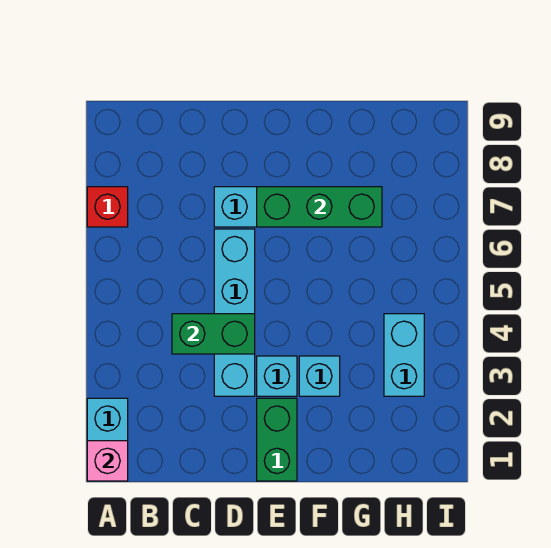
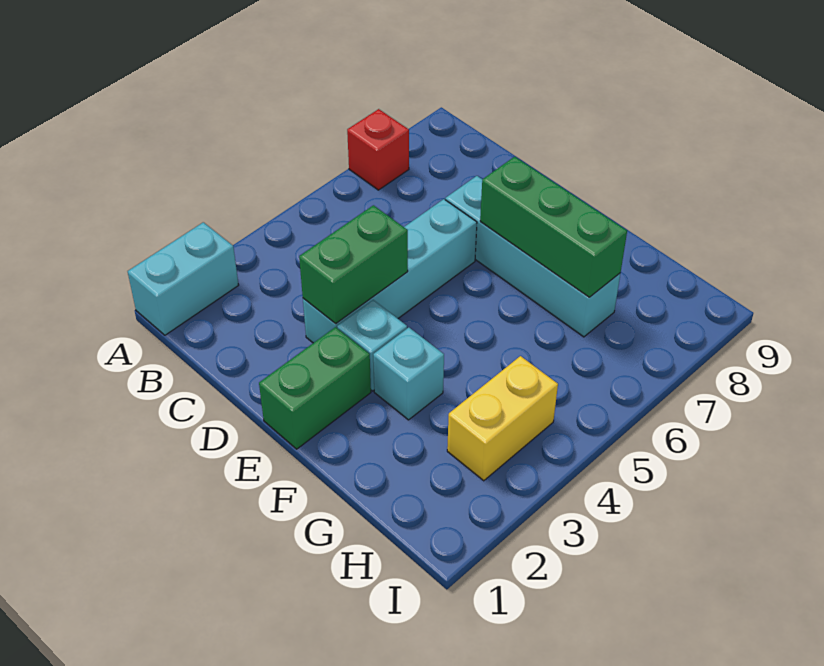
pink brick A1 level 2 -> none
green brick C4:D4 level 2 -> green brick D3:D4 level 2
cyan brick H3:H4 level 1 -> yellow brick H3:H4 level 1

